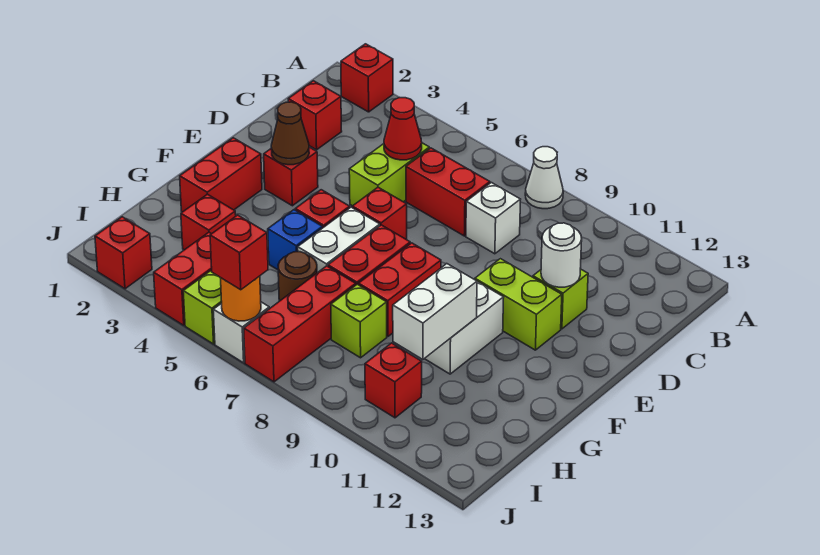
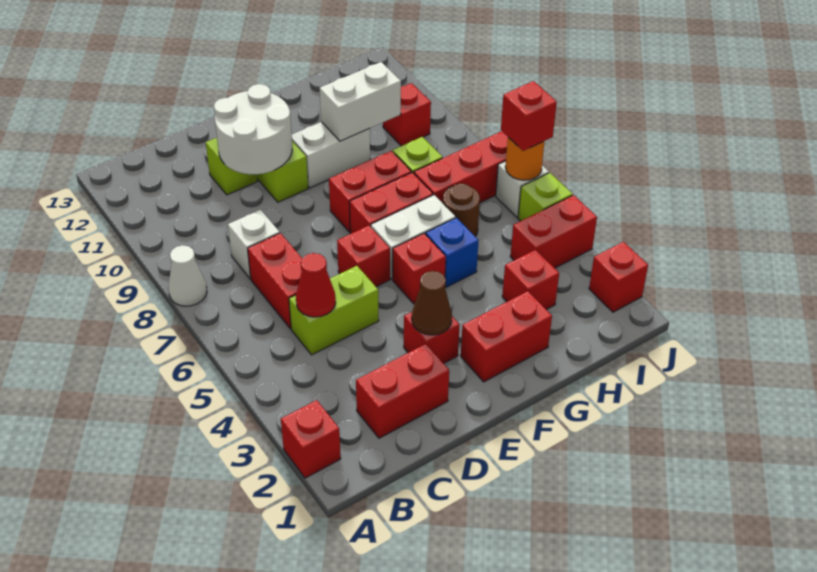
red brick C2 level 1 -> red brick C2:D2 level 1
white round brick D11 level 2 -> white round brick D10:E11 level 2

